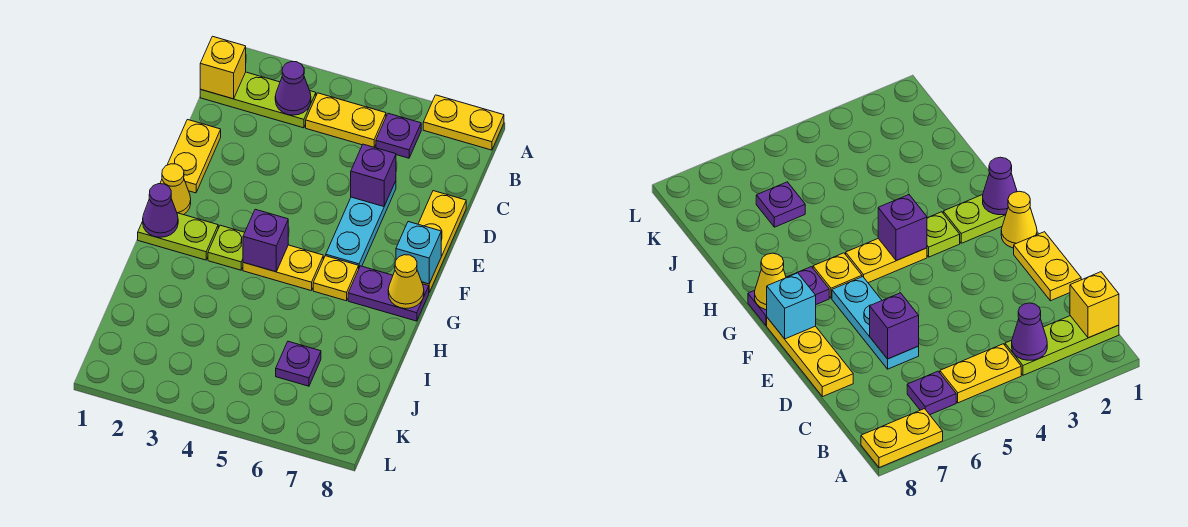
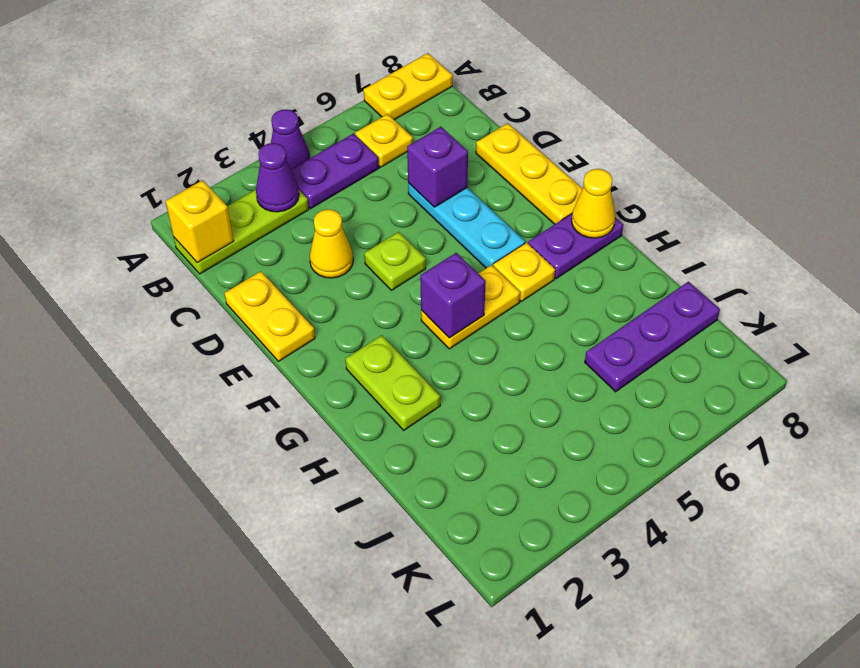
yellow plate B4:B5 level 1 -> purple plate B4:B5 level 1
purple plate B6 level 1 -> yellow plate B6 level 1
yellow cone F1 level 1 -> yellow cone D3 level 1
cyan brick F8 level 2 -> none
lime plate G1:G2 level 1 -> lime plate G2:H2 level 1
purple cone G1 level 2 -> purple cone A4 level 1
lime plate G3 level 1 -> lime plate E4 level 1
purple plate J6 level 1 -> purple plate J6:J8 level 1

